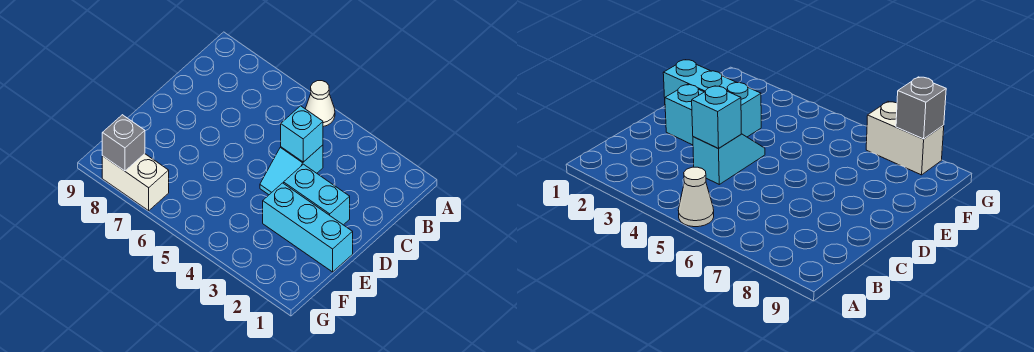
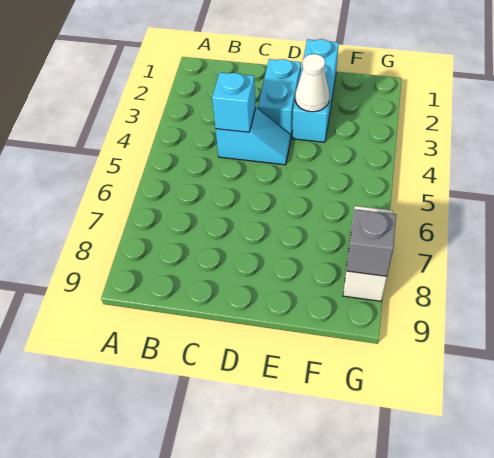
white cone A5 level 1 -> white cone E3 level 2

